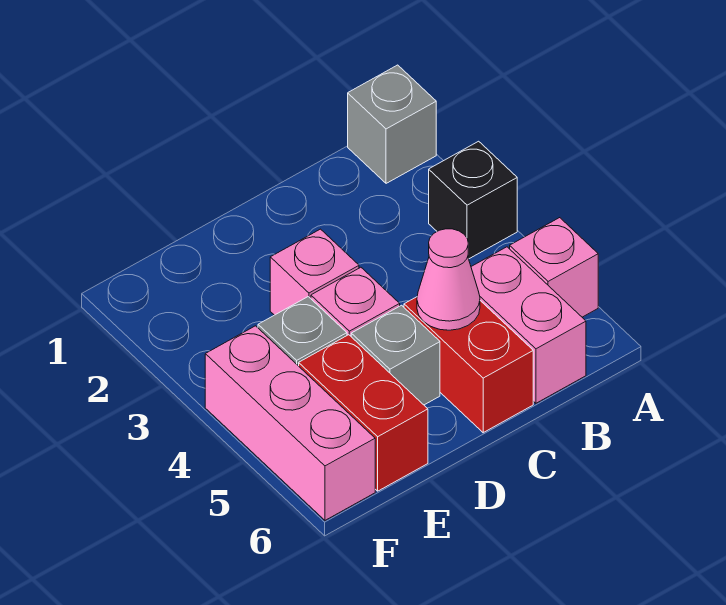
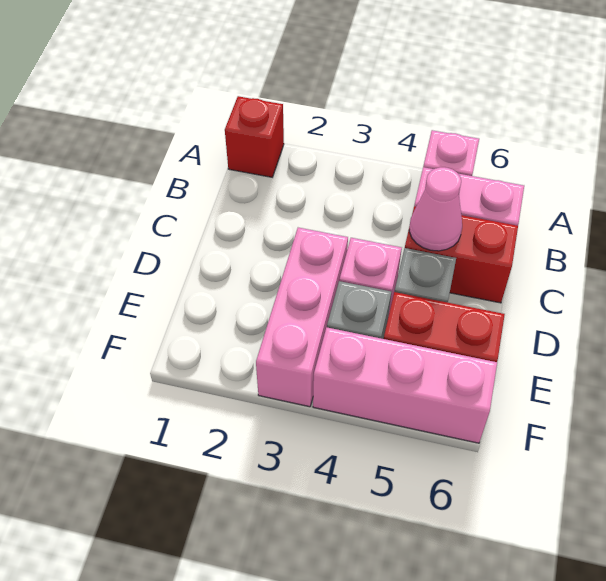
grey brick A1 level 1 -> red brick A1 level 1
black brick A3 level 1 -> none
pink brick D3 level 1 -> pink brick D3:F3 level 1

